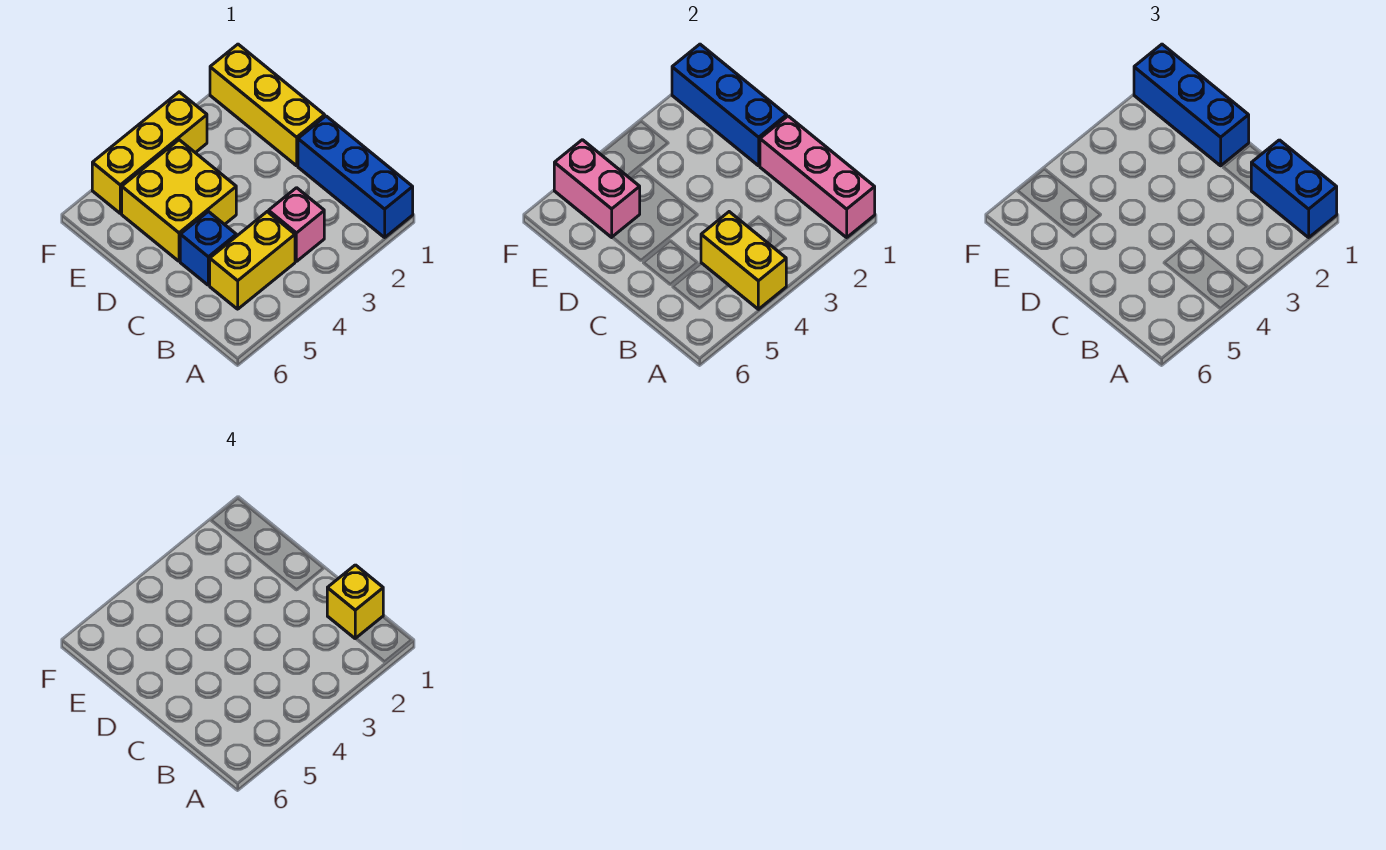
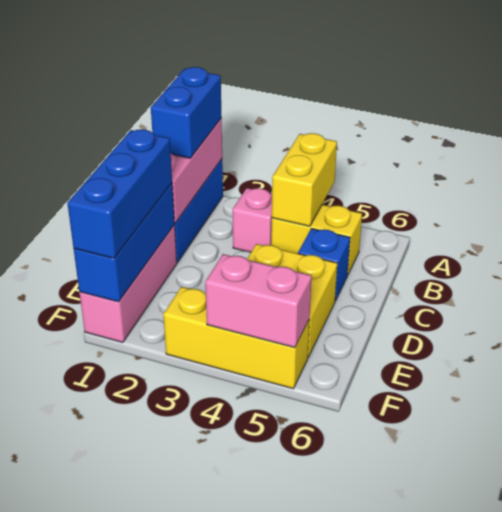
yellow brick B1 level 4 -> none
yellow brick D1:F1 level 1 -> pink brick D1:F1 level 1
pink brick E5:F5 level 2 -> pink brick F4:F5 level 2

